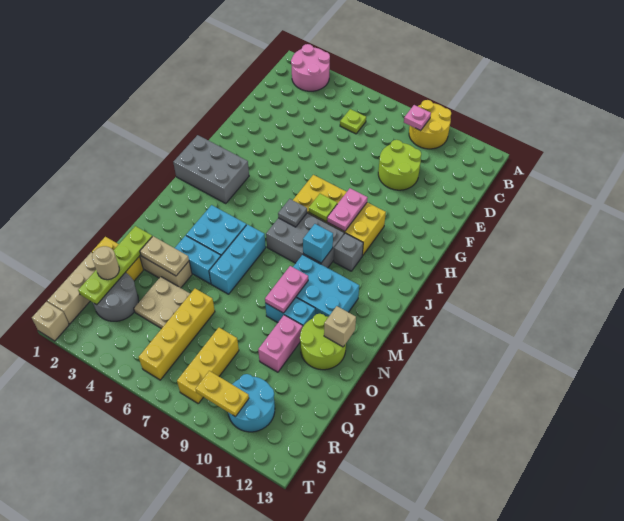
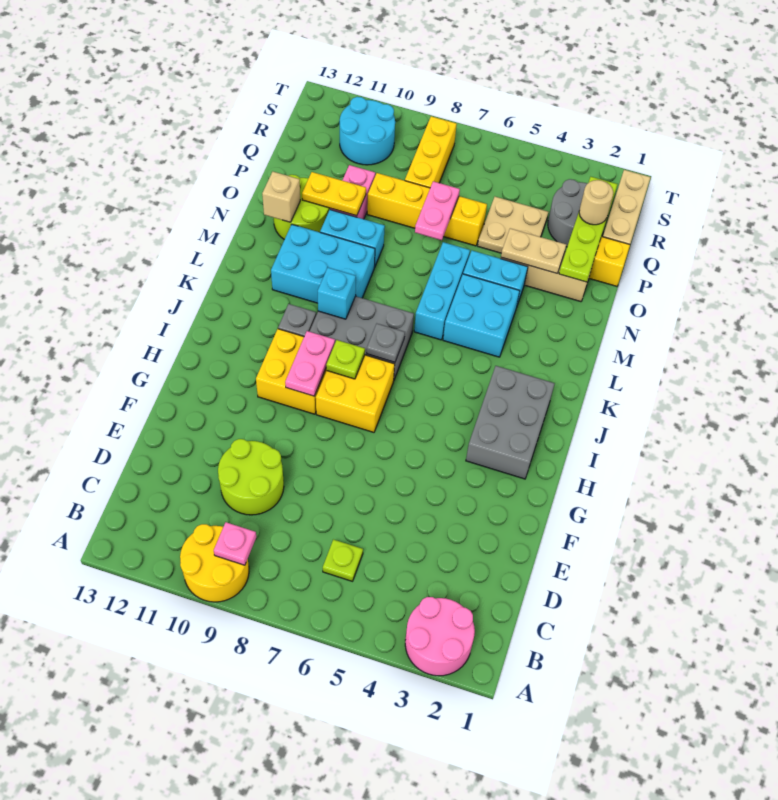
grey brick I1:J3 level 1 -> grey brick H2:J3 level 1
pink plate M9:N9 level 2 -> pink plate O7:P7 level 2
yellow brick P6:S6 level 1 -> yellow brick P6:P9 level 1
yellow plate S9:S10 level 2 -> yellow plate O10:O11 level 2
tan brick T1 level 1 -> none

